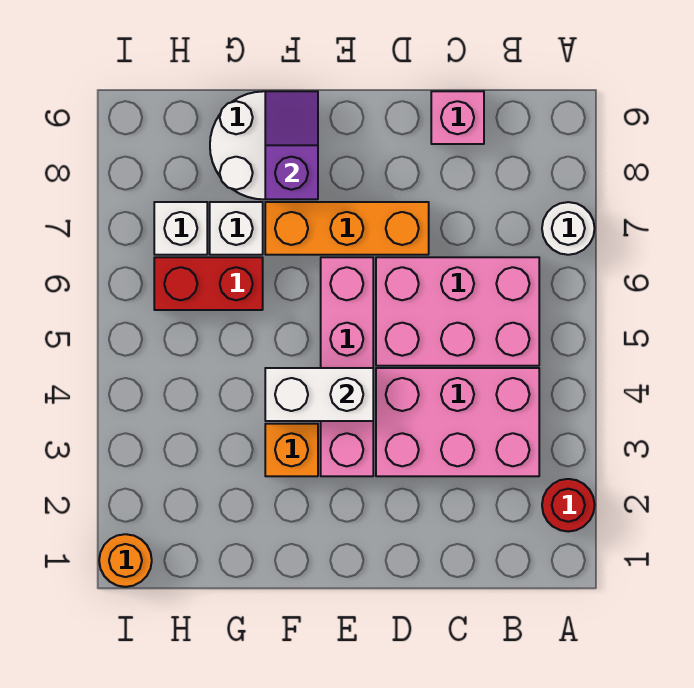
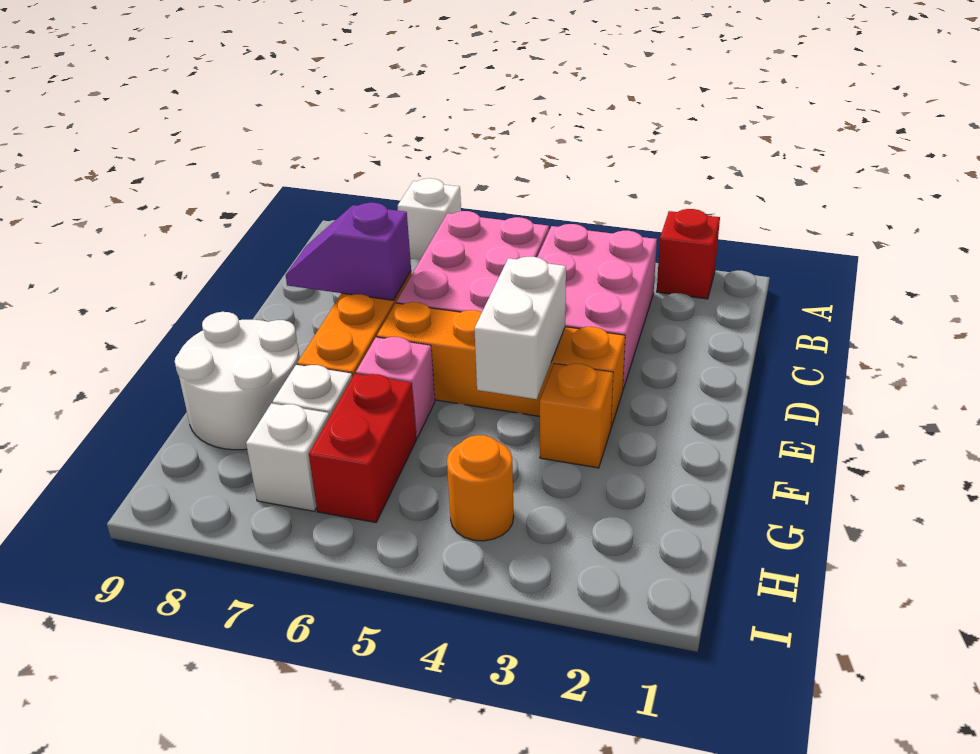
red round brick A2 level 1 -> red brick A2 level 1
white round brick A7 level 1 -> white brick A7 level 1
pink brick C9 level 1 -> pink brick F6 level 1
pink brick E3:E6 level 1 -> orange brick E3:E6 level 1
purple slope F8:F9 level 2 top 8 -> purple slope D7:D8 level 2 top 7
orange round brick I1 level 1 -> orange round brick H4 level 1

